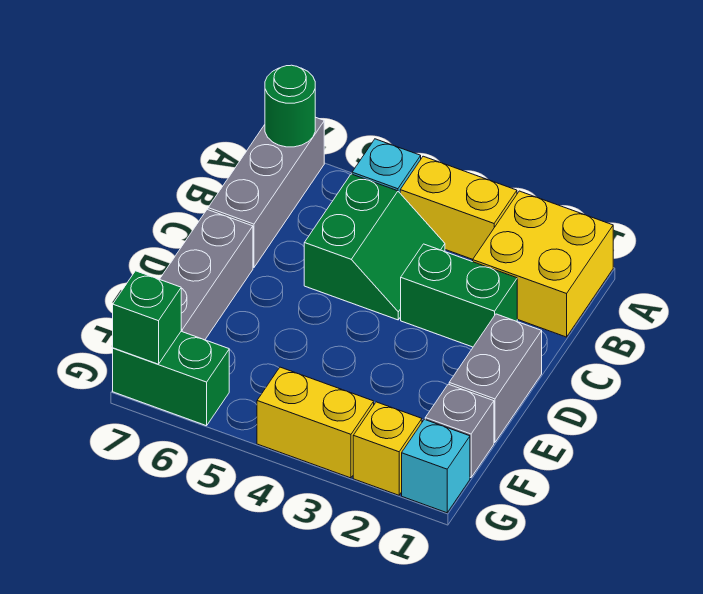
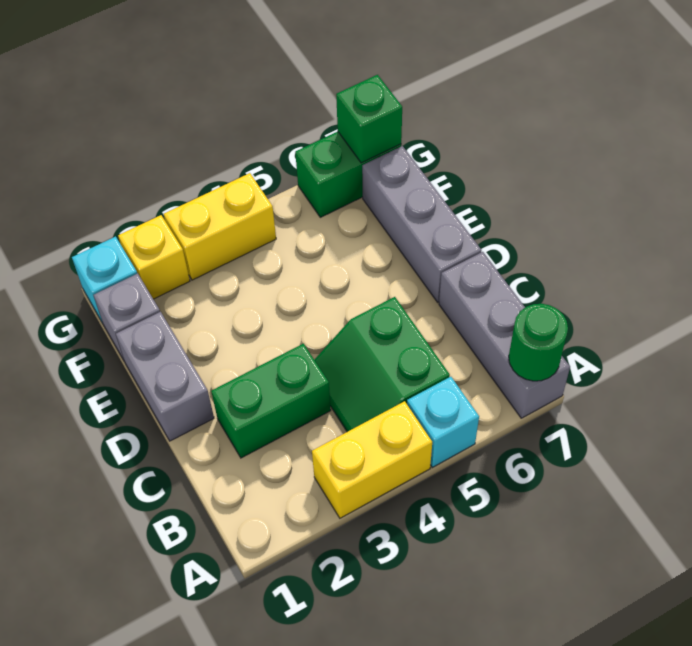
yellow brick A1:B2 level 1 -> none

